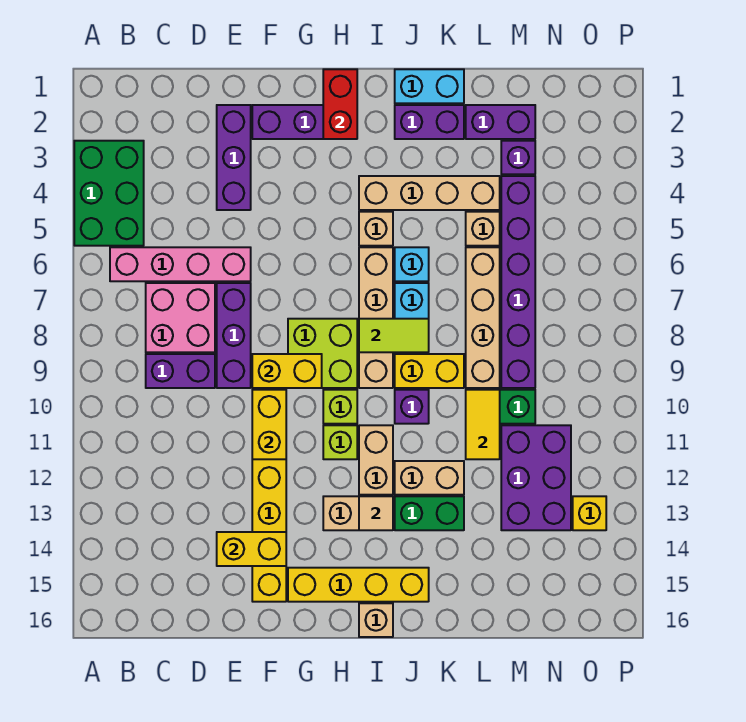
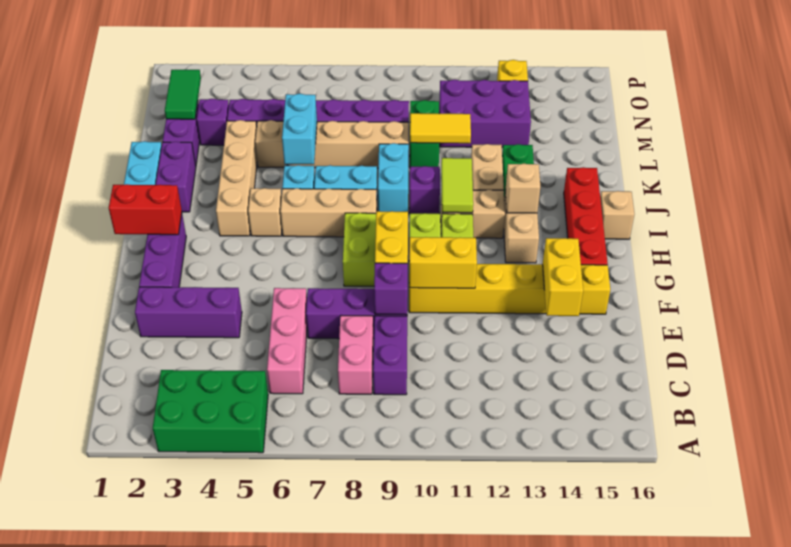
pink brick B6:E6 level 1 -> pink brick C6:E6 level 1
pink brick C7:D8 level 1 -> pink brick C8:D8 level 1
none -> purple brick E9 level 2
yellow brick G15:J15 level 1 -> red brick G15:J15 level 1
tan brick I6:I9 level 1 -> tan brick I6:I8 level 1
lime tile I8:J8 level 2 -> lime tile I11:J11 level 2
tan tile I13 level 2 -> tan brick I13 level 2
yellow brick J9:K9 level 1 -> cyan brick J9:K9 level 1
none -> cyan brick K6:L6 level 2
none -> green tile M2:N2 level 2

